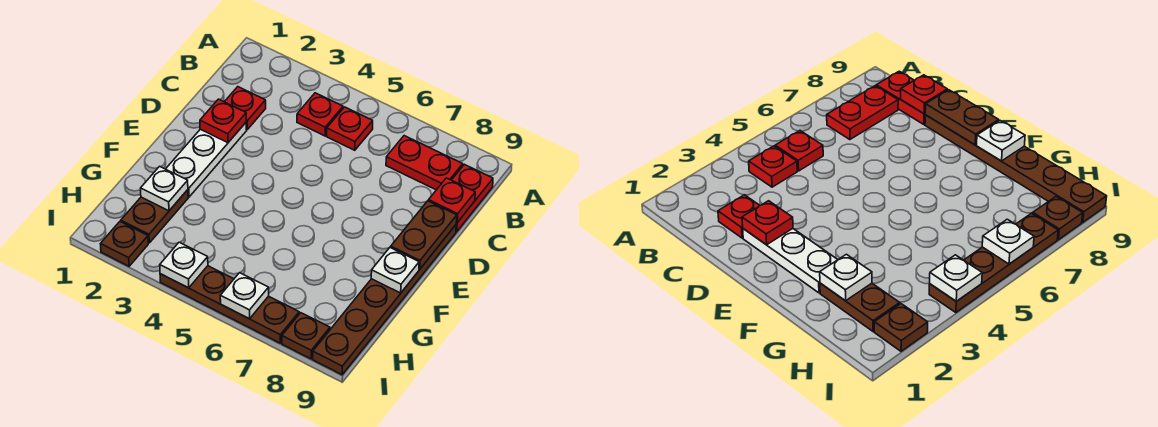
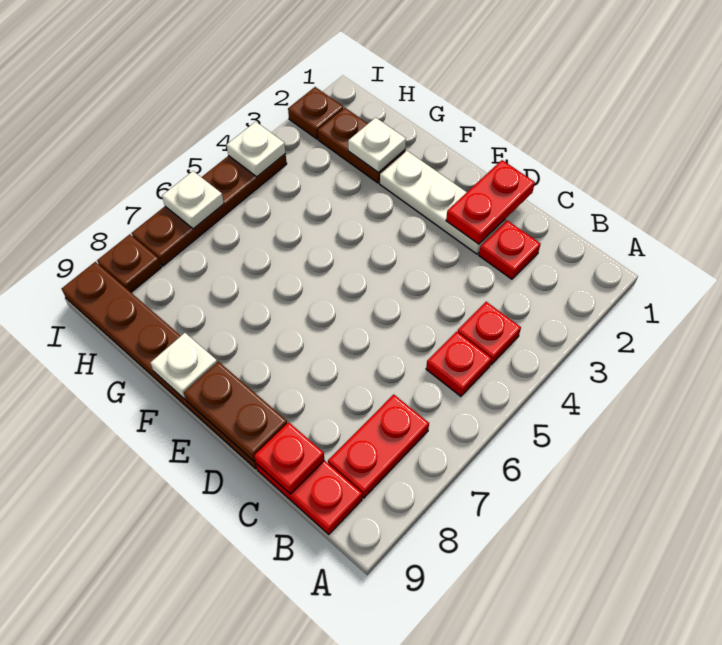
red plate D2 level 2 -> red plate D1:D2 level 2

